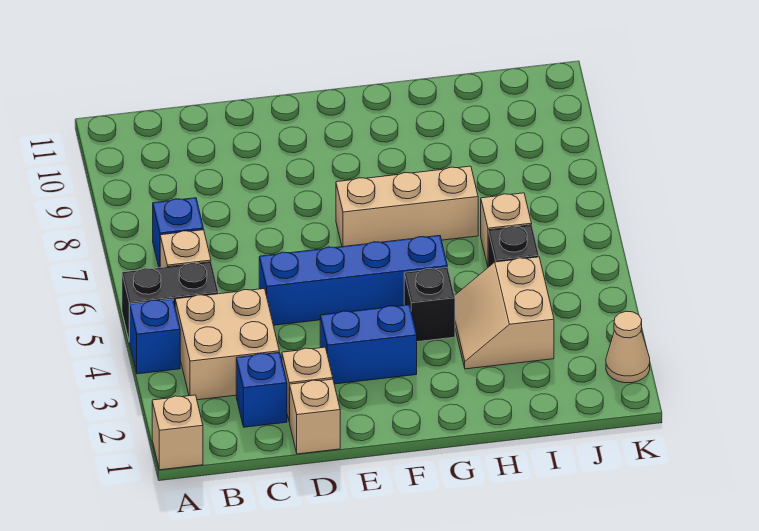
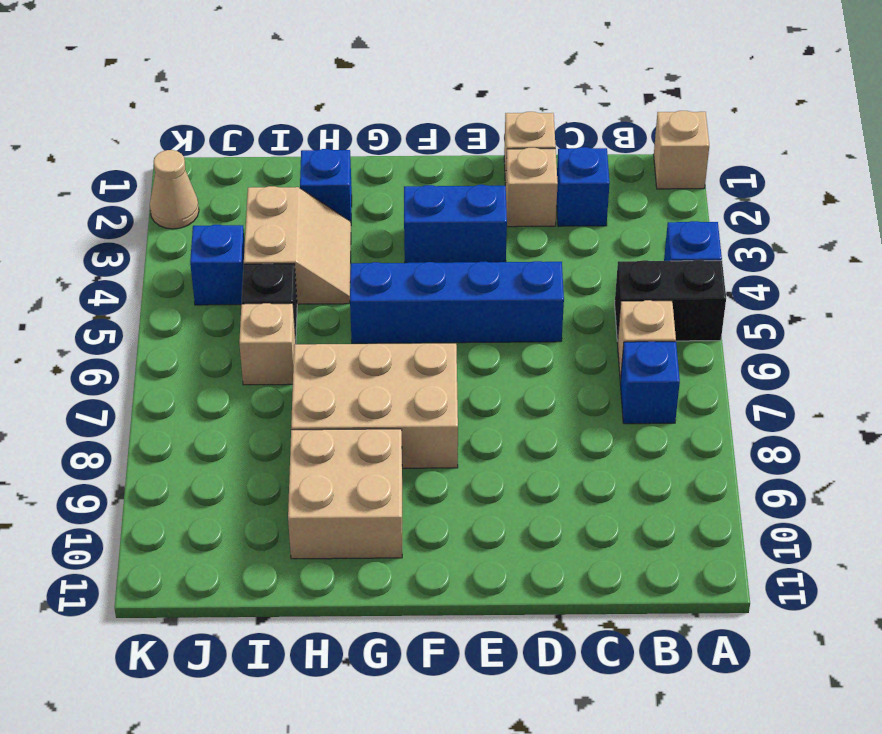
tan brick B3:C4 level 1 -> tan brick G9:H10 level 1
tan brick F7:H7 level 1 -> tan brick F7:H8 level 1
black brick G4 level 1 -> none
none -> blue brick H2 level 1
none -> blue brick J4 level 1

